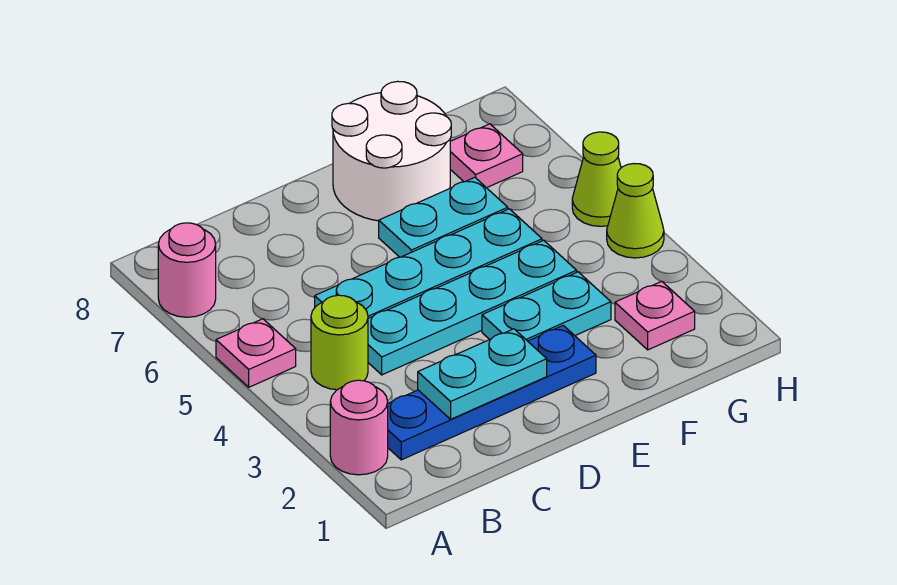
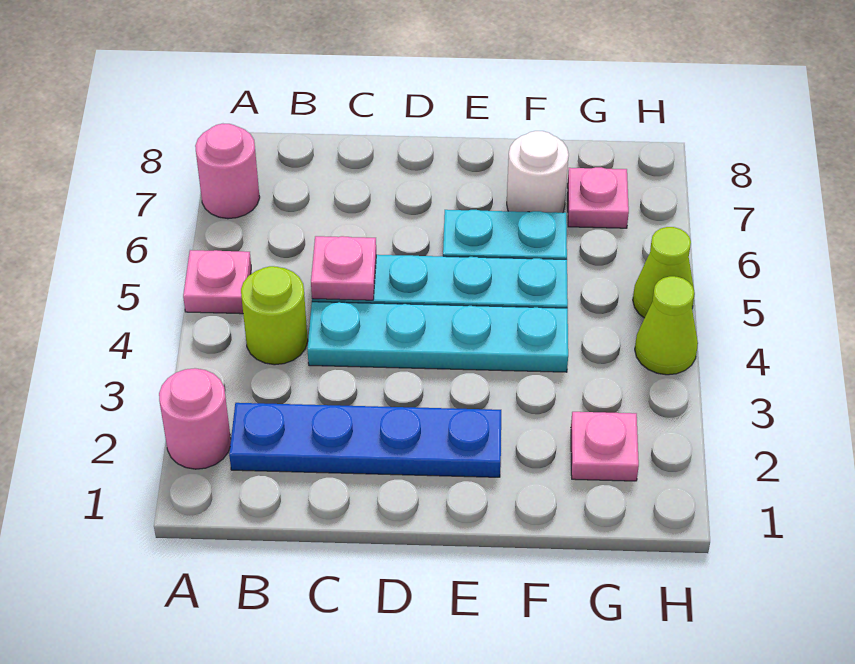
cyan plate C2:D2 level 2 -> none
none -> pink plate C5 level 2
cyan plate E3:F3 level 1 -> none
white round brick E7:F8 level 1 -> white round brick F7 level 1

